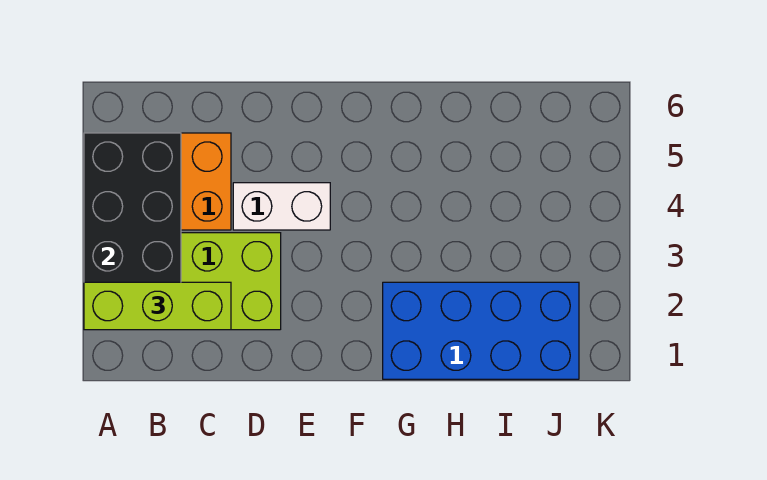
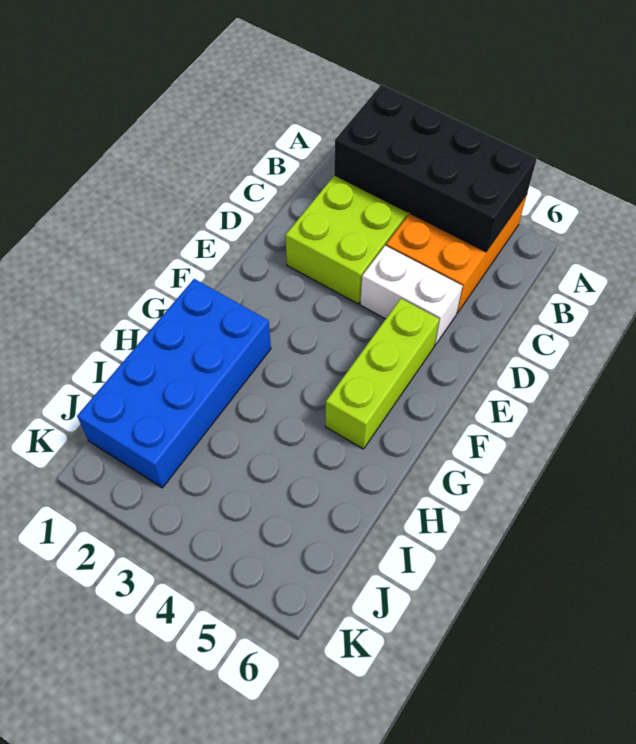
lime brick A2:C2 level 3 -> lime brick E5:G5 level 1
white brick D4:E4 level 1 -> white brick D4:D5 level 1

